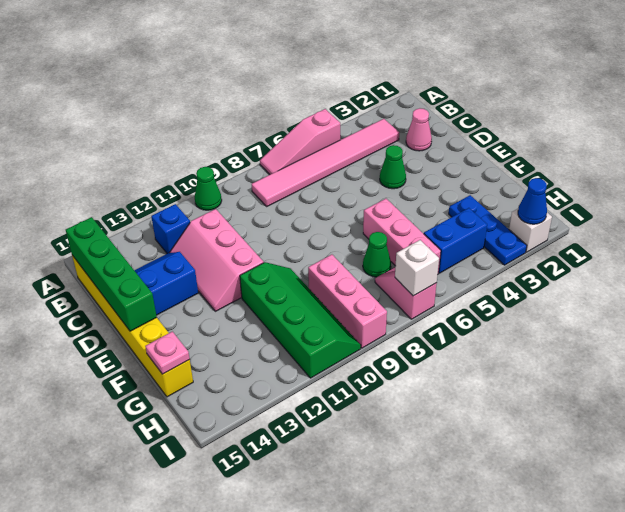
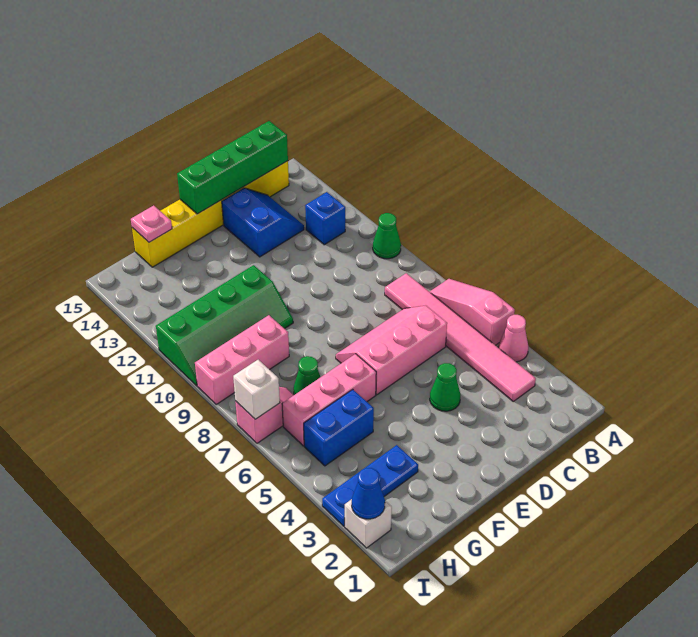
pink cone C2 level 1 -> pink cone A4 level 1
pink slope C11:E12 level 1 top 11 -> pink slope C6:E7 level 1 top 6
blue brick H4:H5 level 1 -> blue brick G5:H5 level 1

